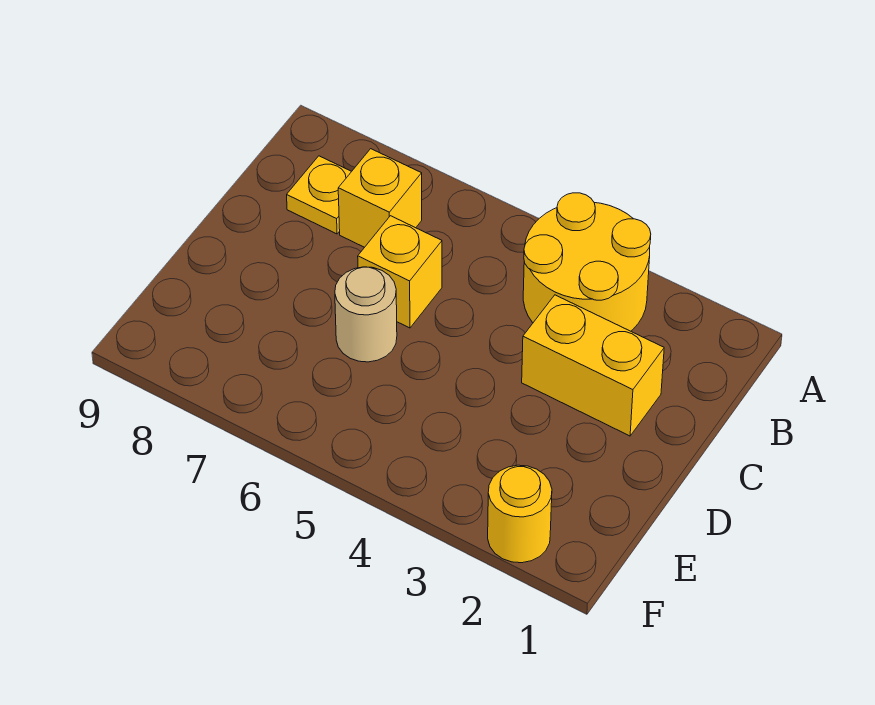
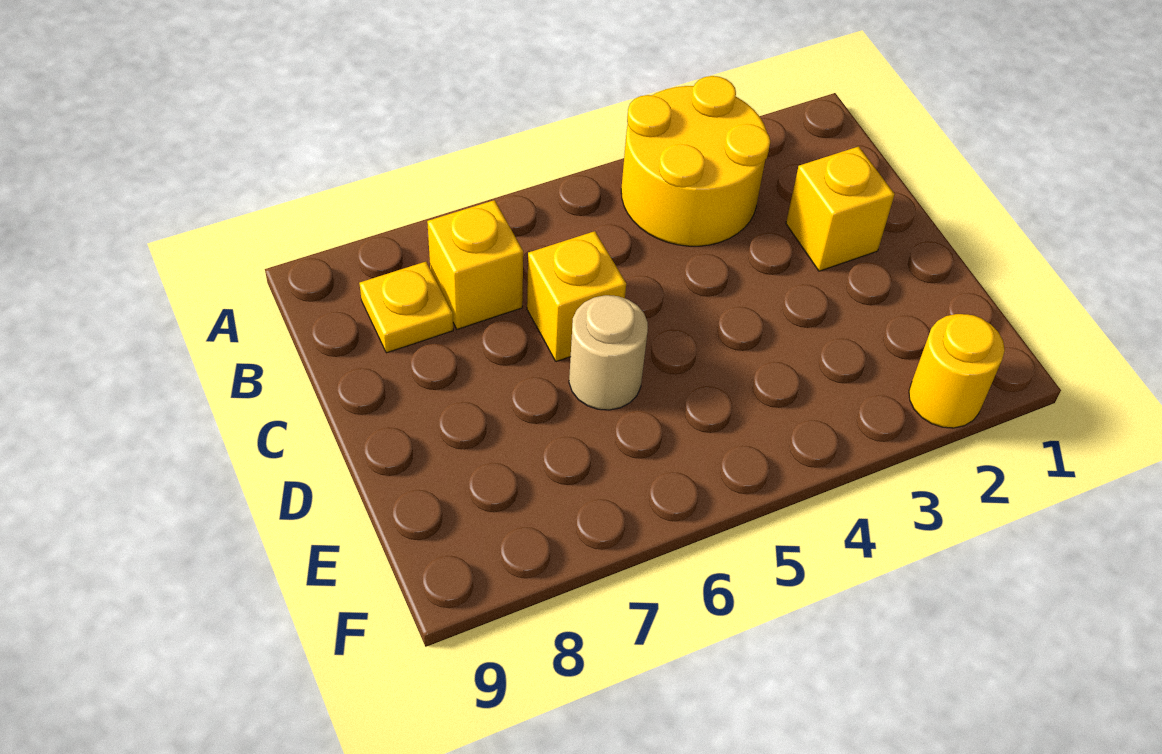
yellow brick C2:C3 level 1 -> yellow brick C2 level 1

